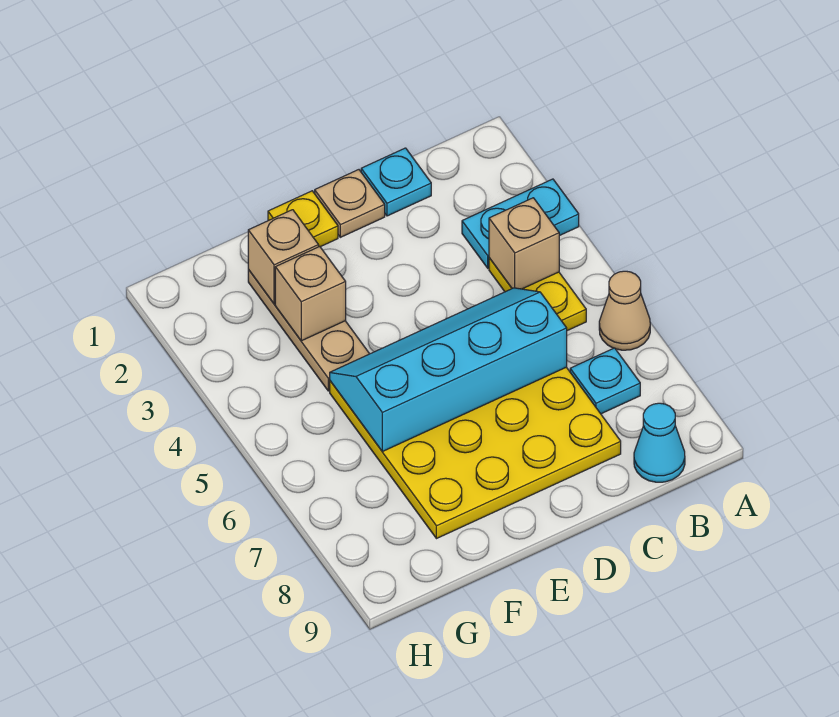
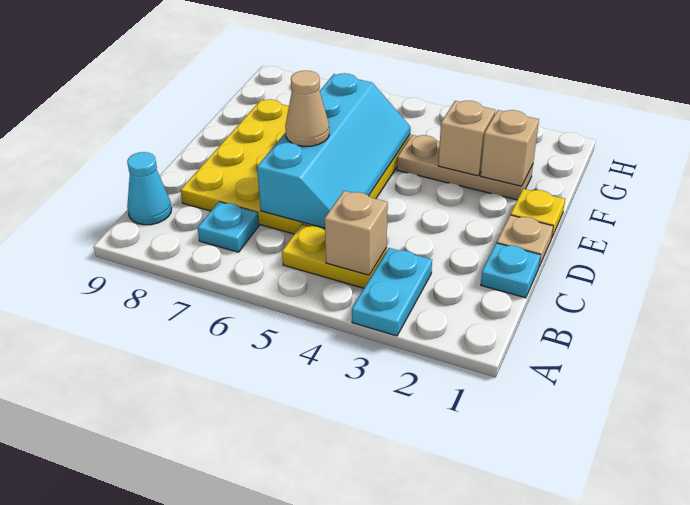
tan cone A6 level 1 -> tan cone D6 level 3

